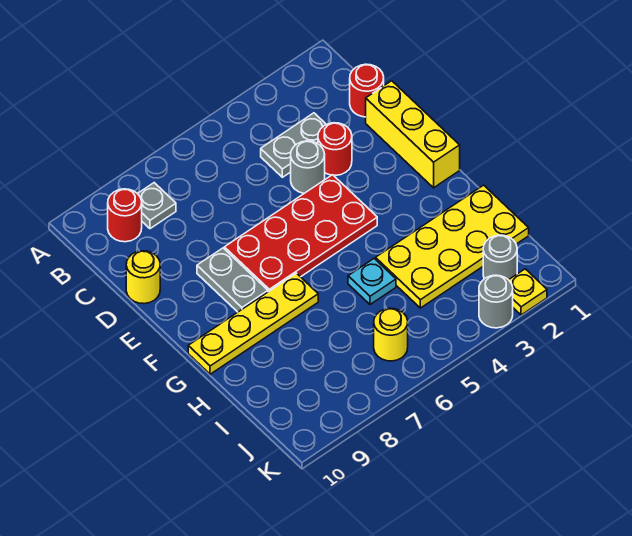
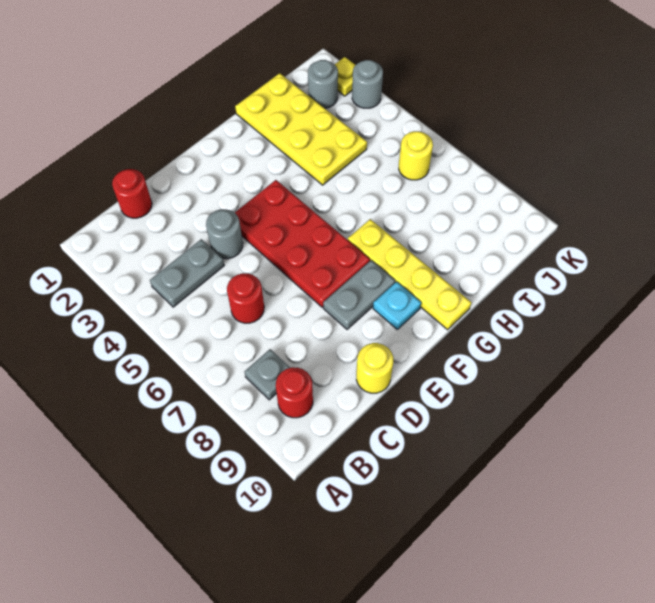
grey plate C3:C4 level 1 -> grey plate B4:C4 level 1
yellow brick D1:F1 level 1 -> none
red round brick D3 level 1 -> red round brick C6 level 1
cyan plate H5 level 1 -> cyan plate F9 level 1

